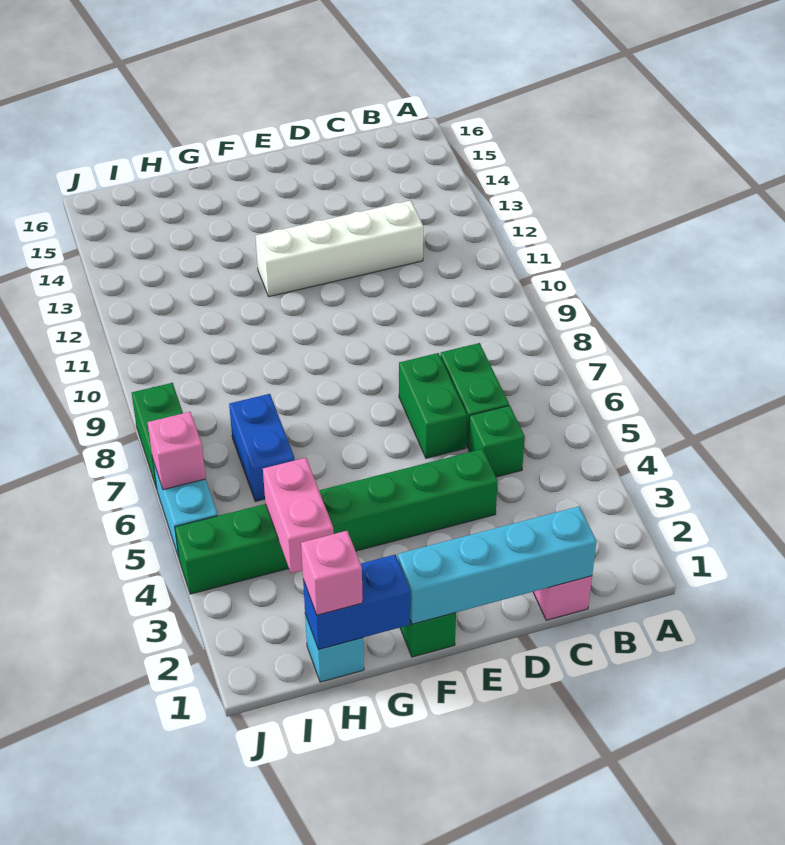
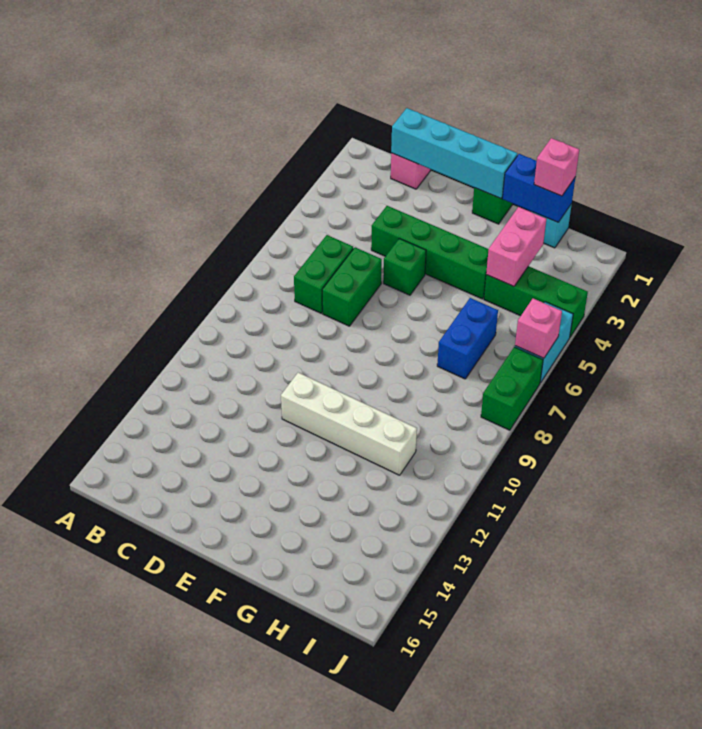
green brick C5 level 1 -> green brick E5 level 1
white brick C12:F12 level 1 -> white brick E11:H11 level 1

